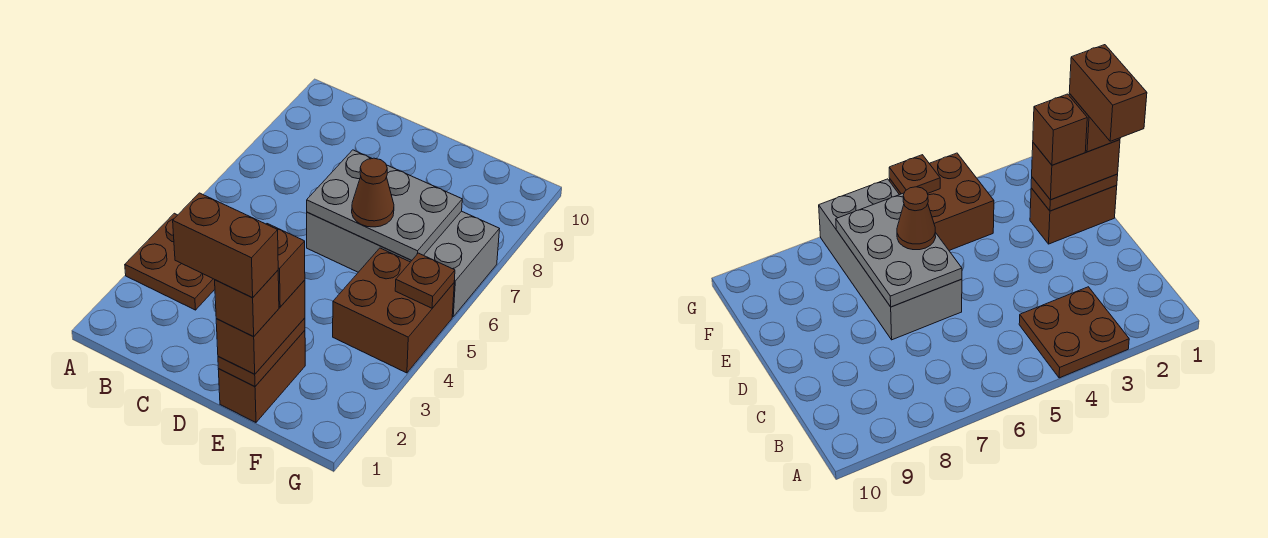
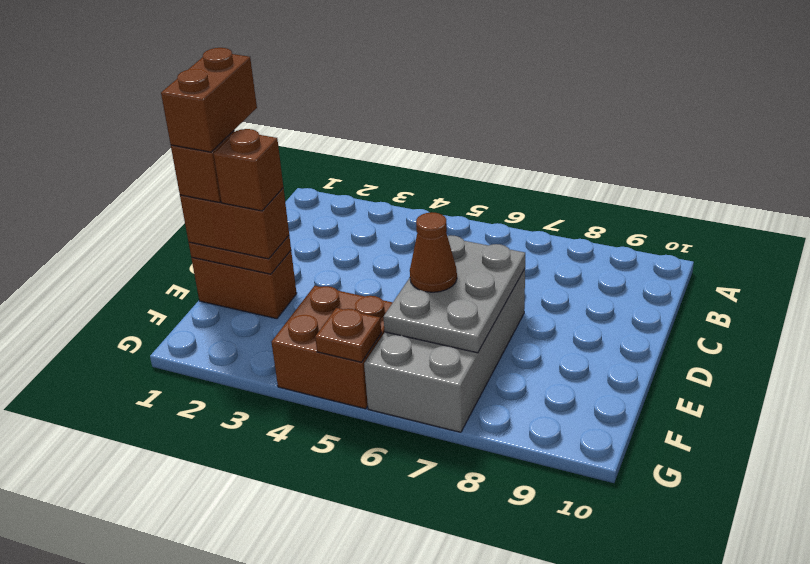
brown plate A3:B4 level 1 -> none

